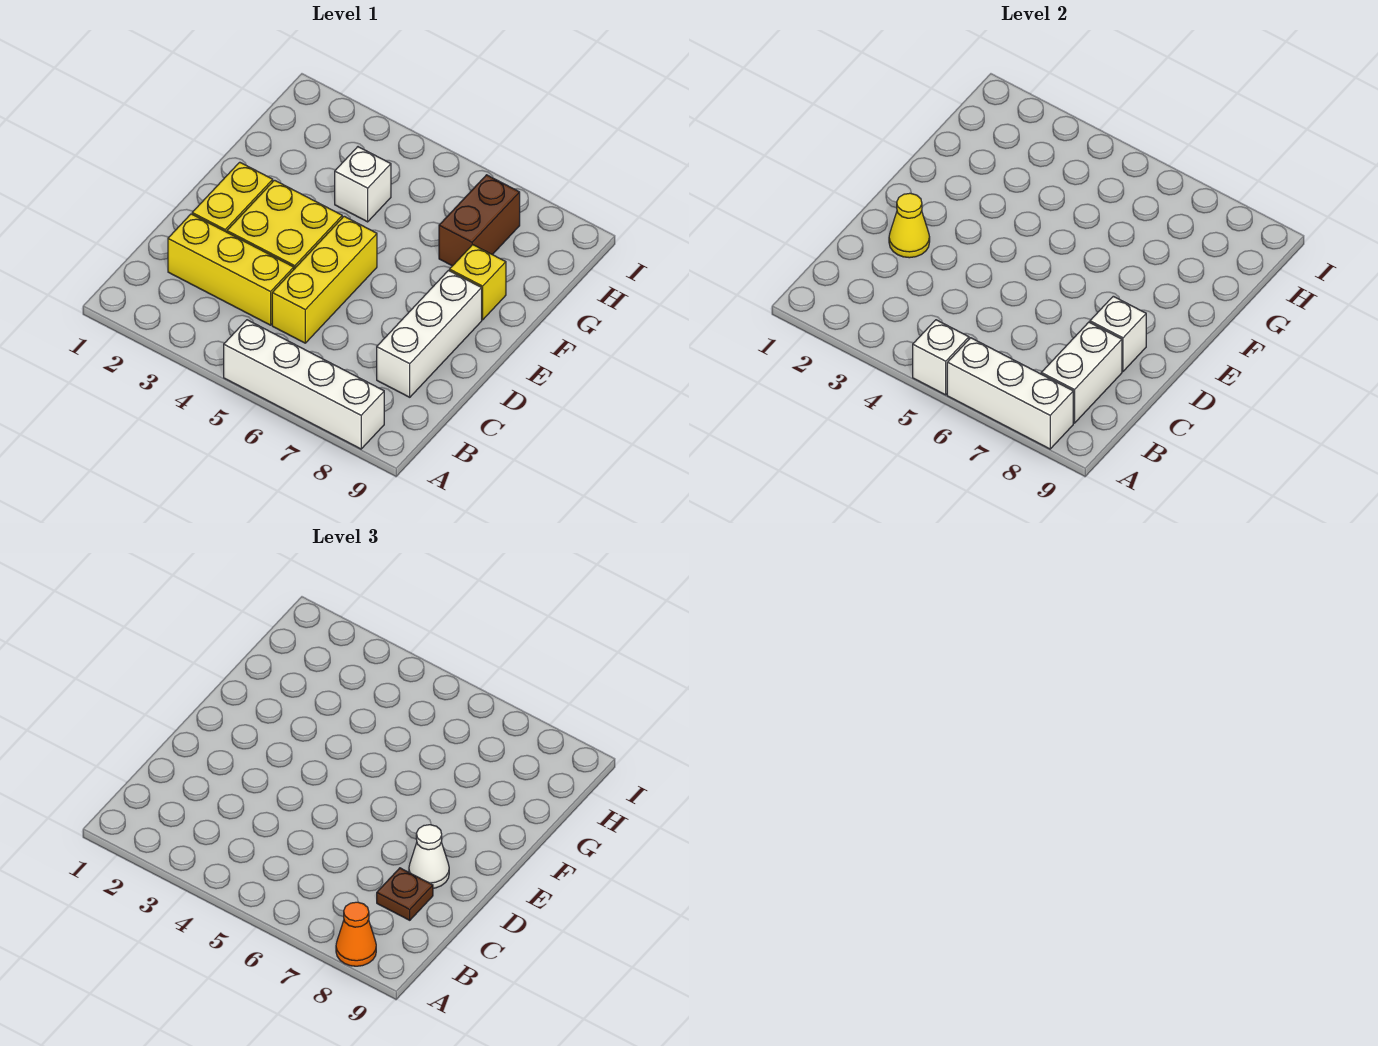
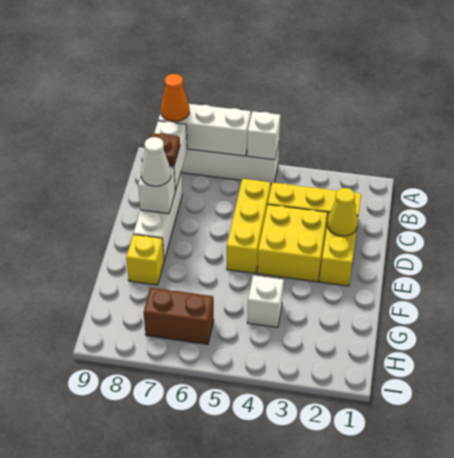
brown brick G7:H7 level 1 -> brown brick H6:H7 level 1

